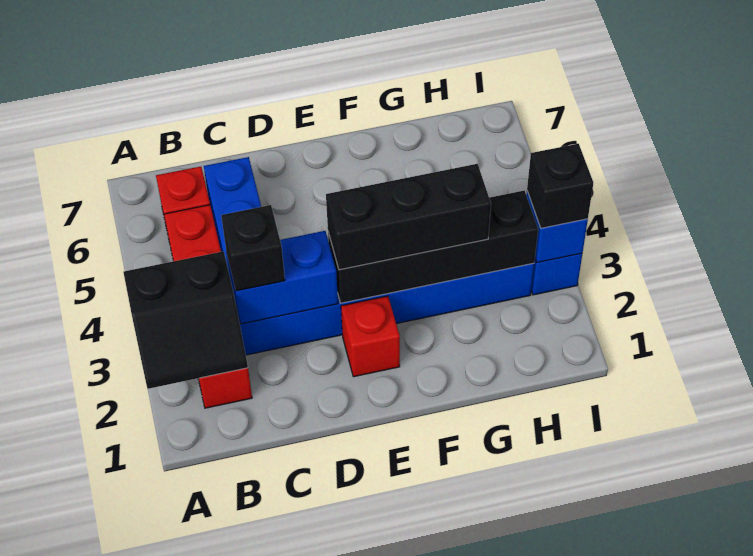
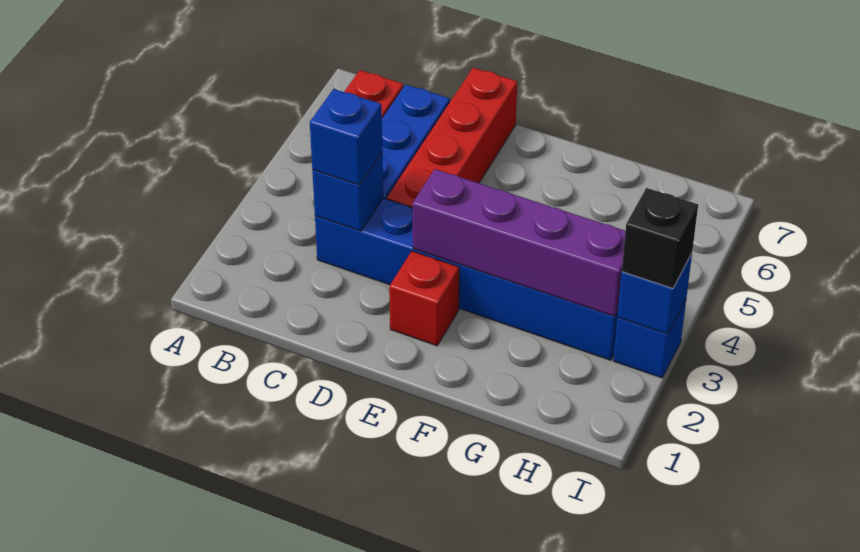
black slope A2:B3 level 2 top 3 -> none
red brick B2:B5 level 1 -> red brick D4:D7 level 1
blue brick C3:D3 level 2 -> blue brick C3 level 2
black brick C3 level 3 -> blue brick C3 level 3
black brick E3:H3 level 2 -> purple brick E3:H3 level 2
black brick E3:G3 level 3 -> none

